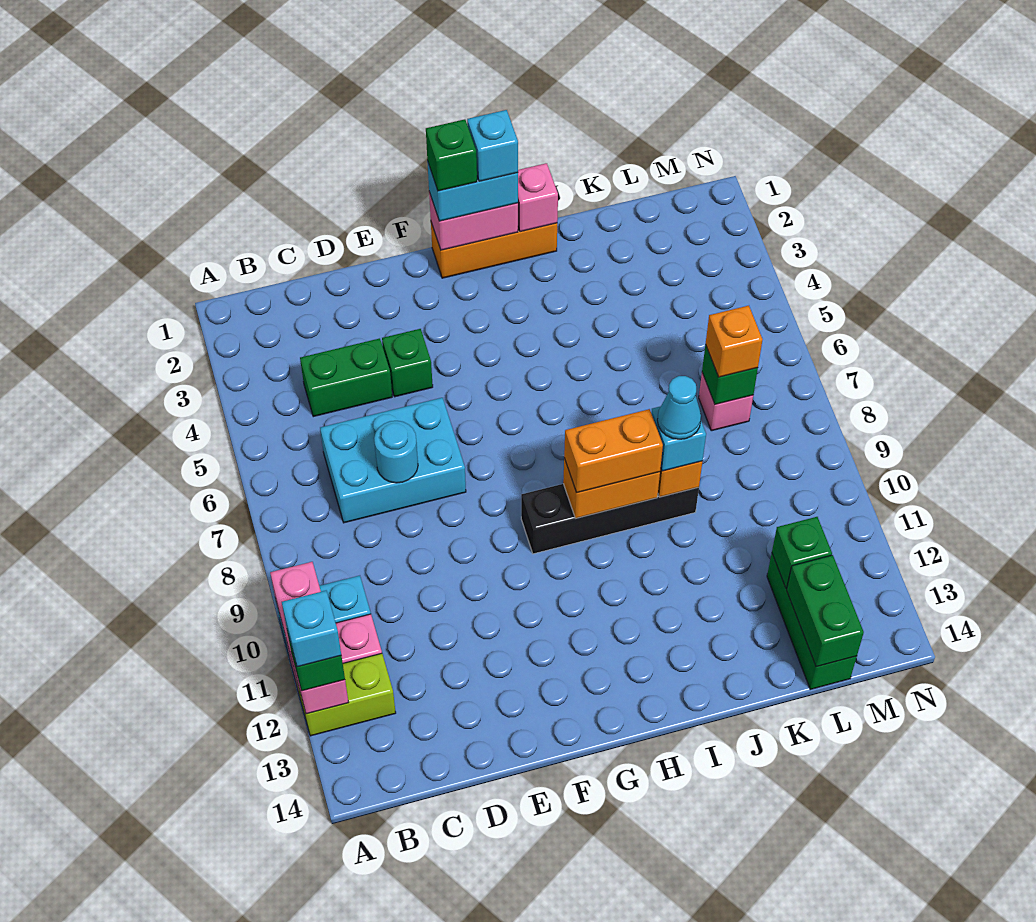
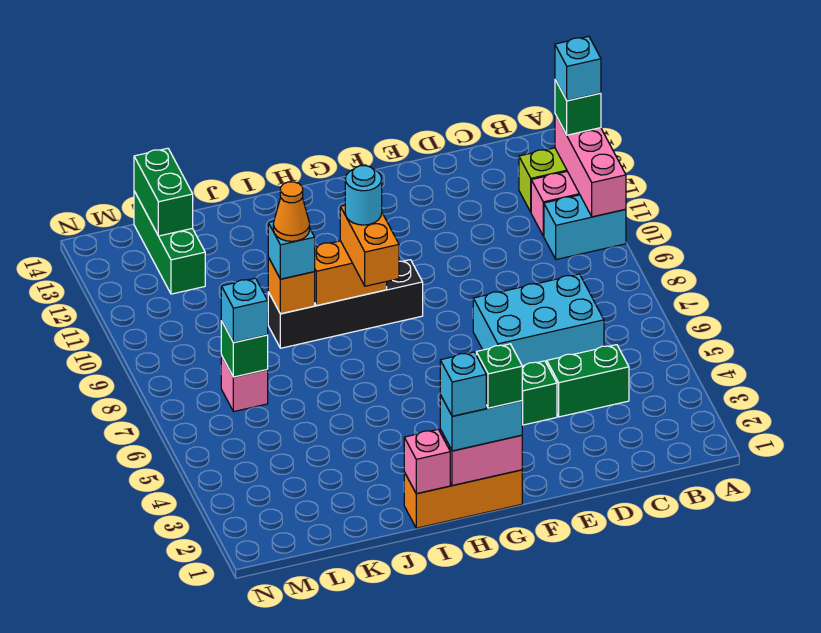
cyan round brick D7 level 2 -> cyan round brick H9 level 4
orange brick H9:I9 level 3 -> orange brick H8:H9 level 3
cyan cone J9 level 4 -> orange cone J9 level 4
orange brick L7 level 3 -> cyan brick L7 level 3
green brick L12 level 2 -> none

